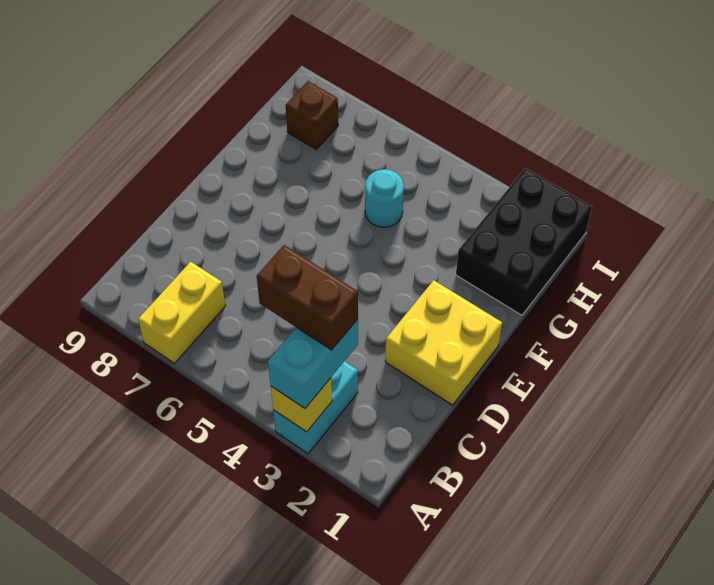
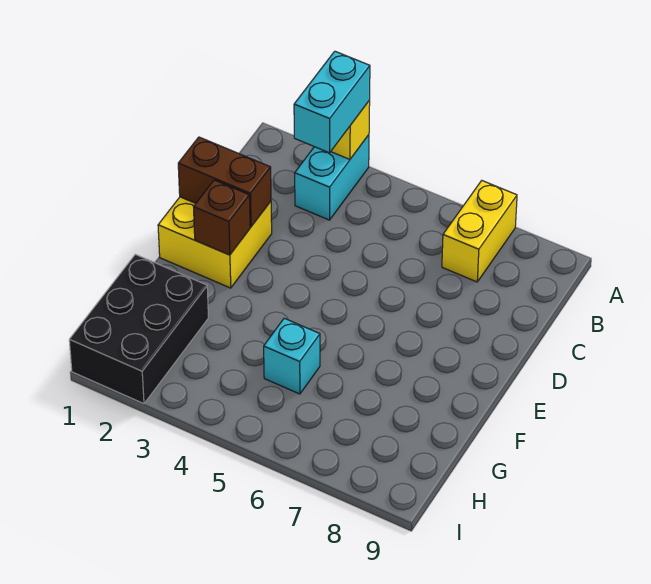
brown brick B3:B4 level 4 -> brown brick D1:D2 level 2
cyan round brick G5 level 1 -> cyan brick G5 level 1
brown brick H8 level 1 -> brown brick E2 level 2

